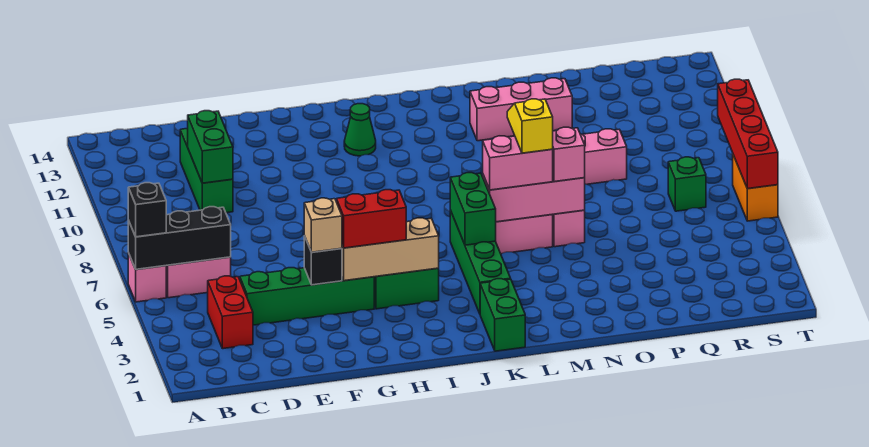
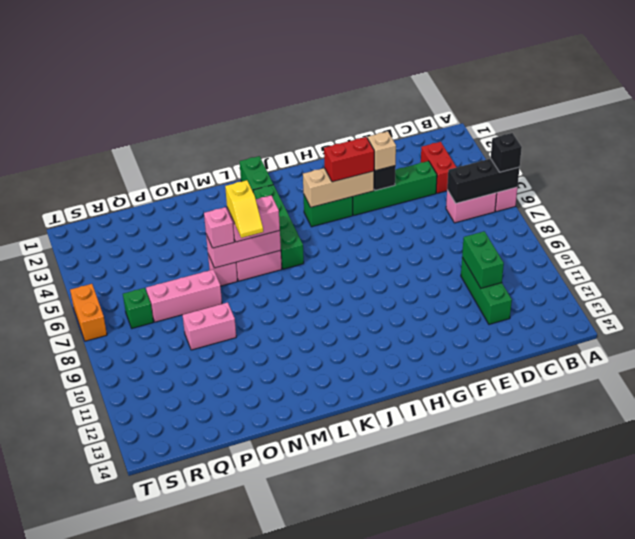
green cone I12 level 1 -> none
green brick K5:K6 level 2 -> none
pink brick M12:O12 level 1 -> pink brick O7:Q7 level 1
red brick T6:T9 level 2 -> none

